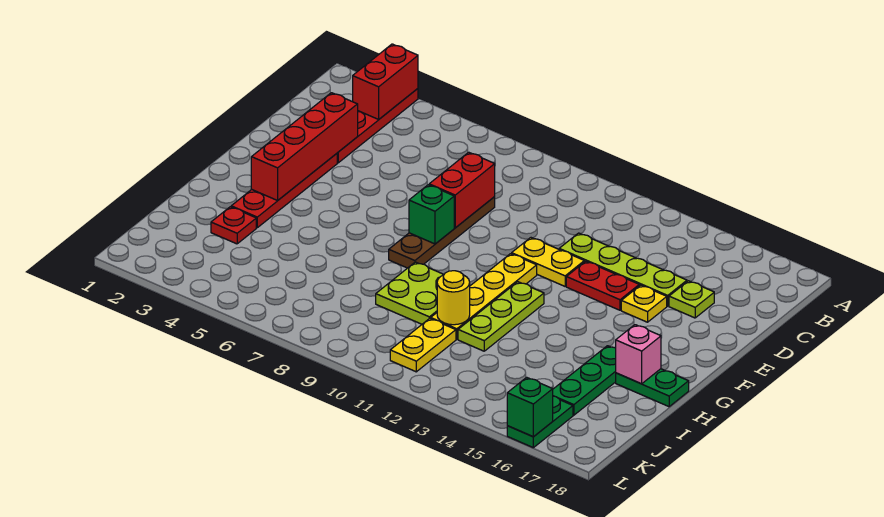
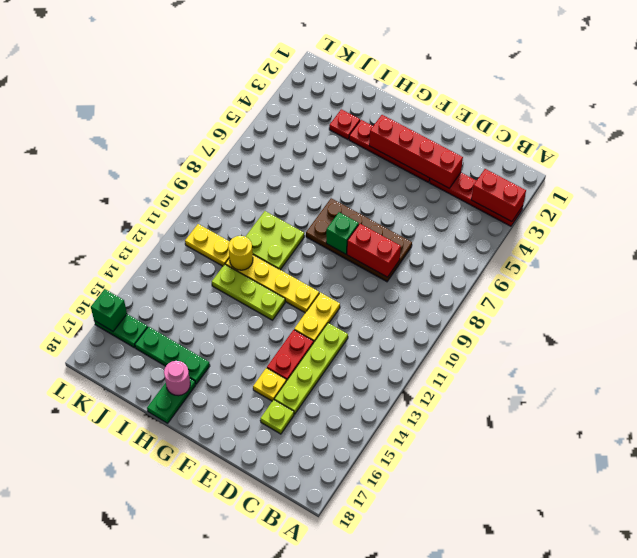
brown plate D8:G8 level 1 -> brown plate D7:G8 level 1
pink brick H17 level 2 -> pink round brick H17 level 2

